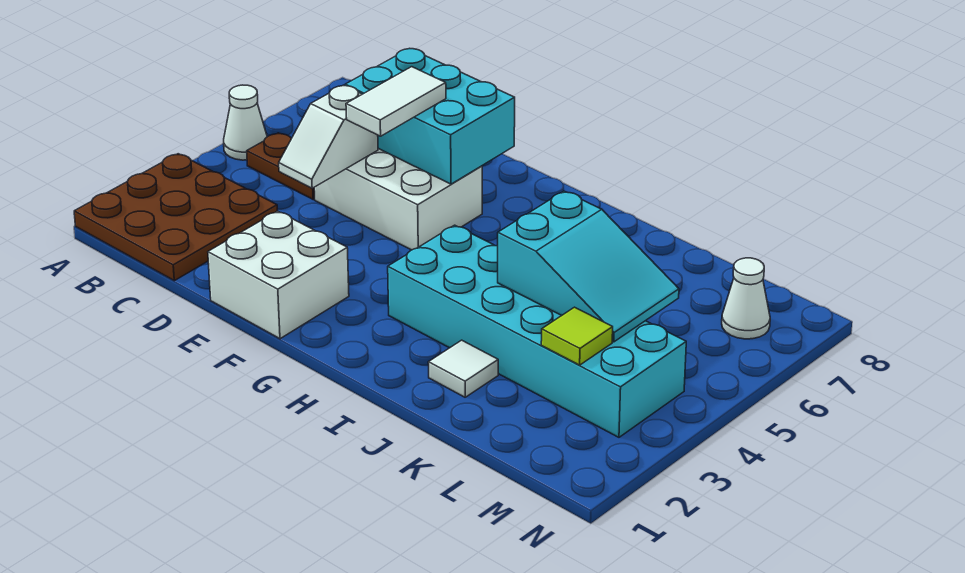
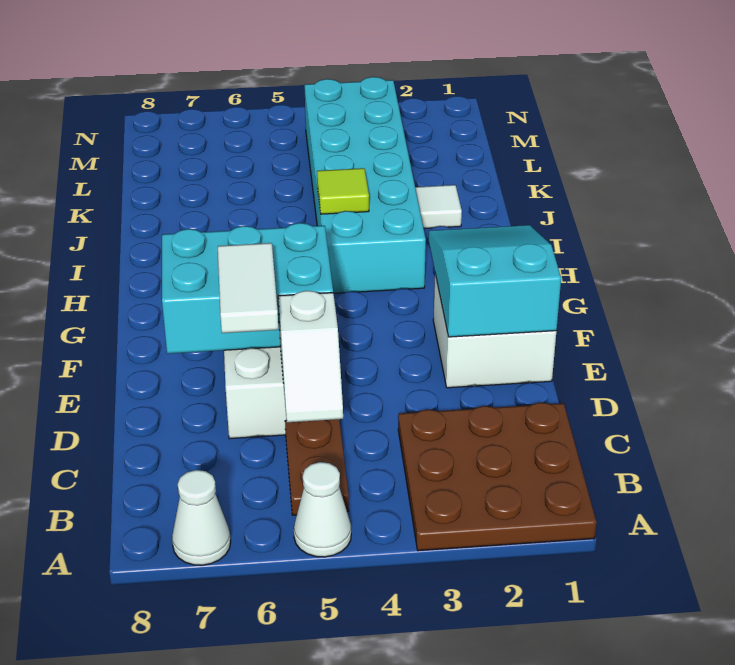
white slope D4:D5 level 2 top 5 -> white slope C5:D5 level 2 top D
cyan brick D6:F7 level 2 -> cyan brick E5:F7 level 2
white tile E5:E6 level 3 -> white tile D6:E6 level 3
cyan slope J4:L5 level 2 top J -> cyan slope E1:G2 level 2 top E
lime tile L3 level 2 -> lime tile I4 level 2
white cone M7 level 1 -> white cone A7 level 1

